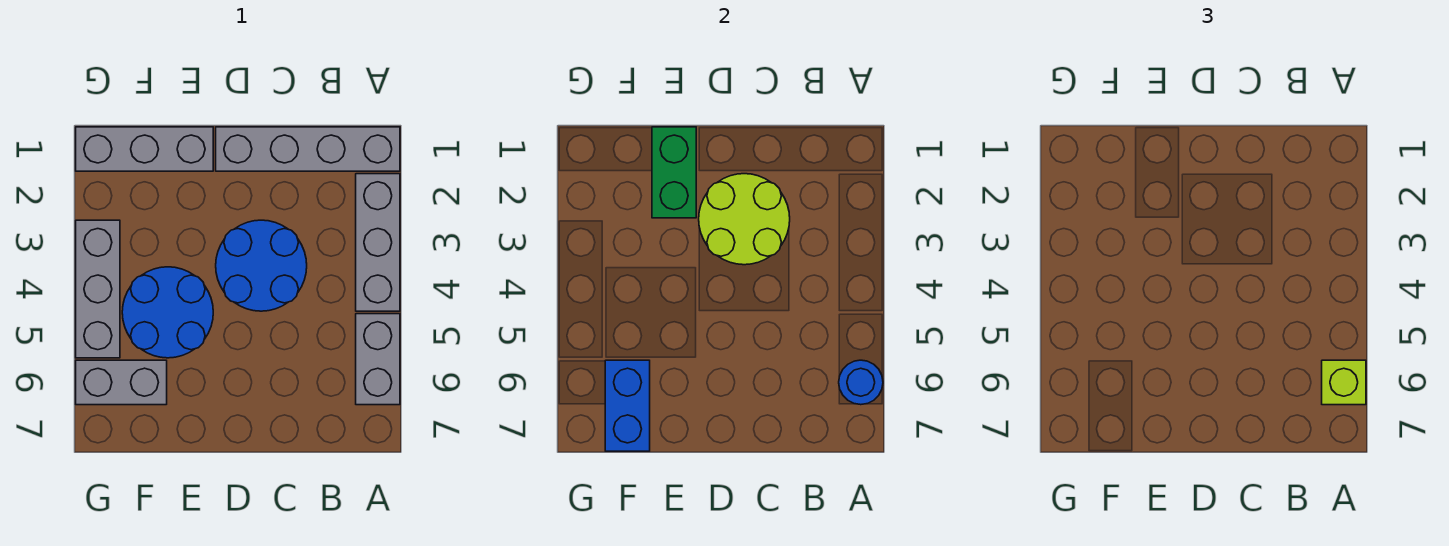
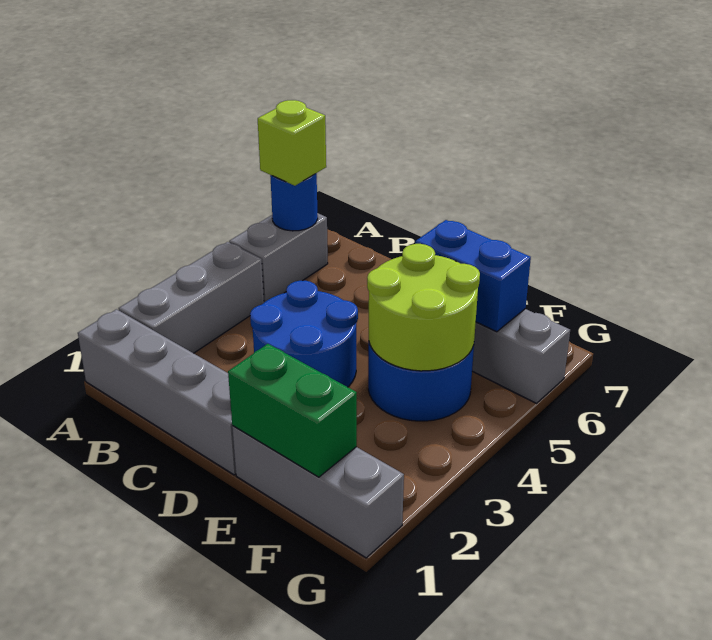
lime round brick C2:D3 level 2 -> lime round brick E4:F5 level 2
green brick E1:E2 level 2 -> green brick E1:F1 level 2
blue brick F6:F7 level 2 -> blue brick E6:F6 level 2
grey brick G3:G5 level 1 -> none

